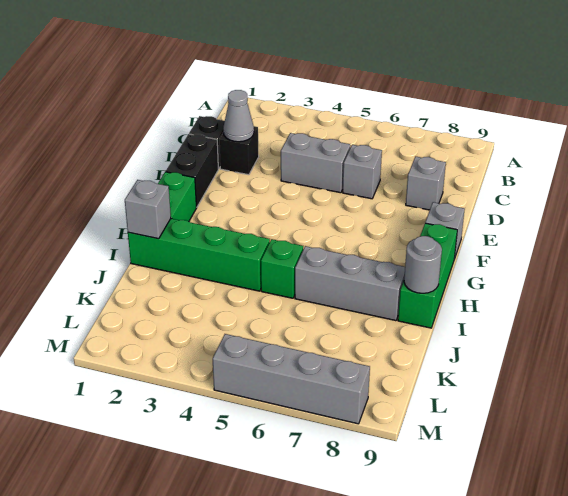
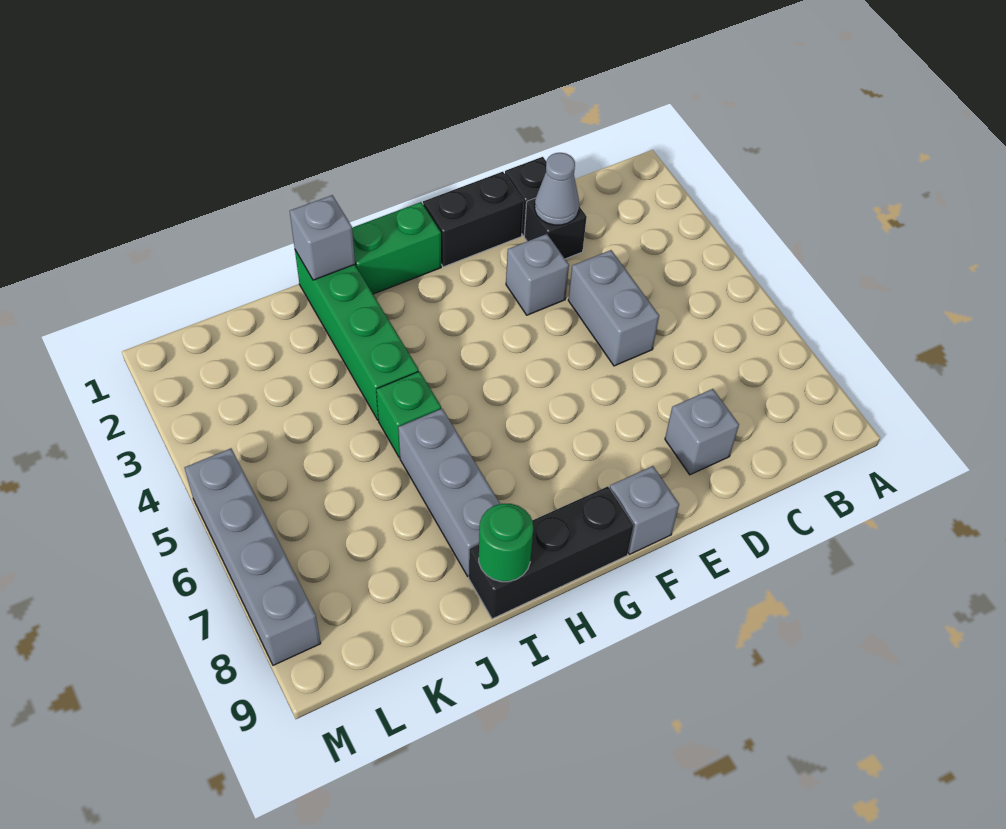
grey brick D6 level 1 -> grey brick E3 level 1
green brick G9:I9 level 1 -> black brick G9:I9 level 1
grey round brick I9 level 2 -> green round brick I9 level 2

